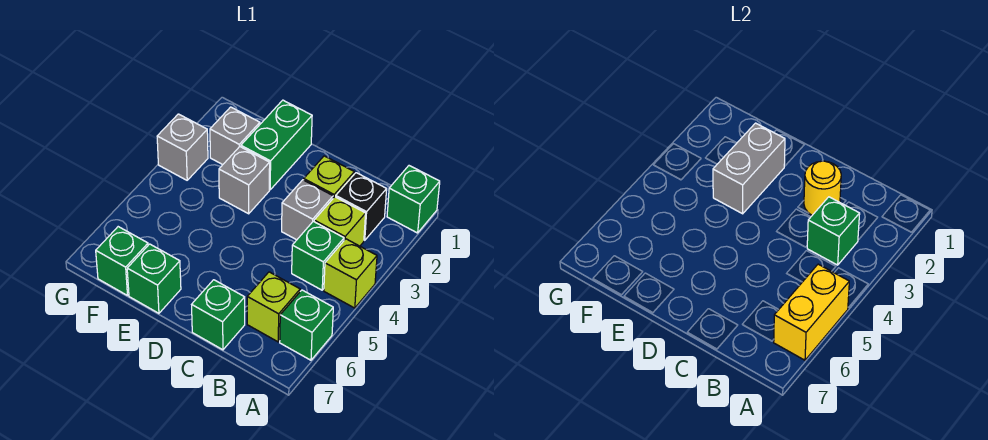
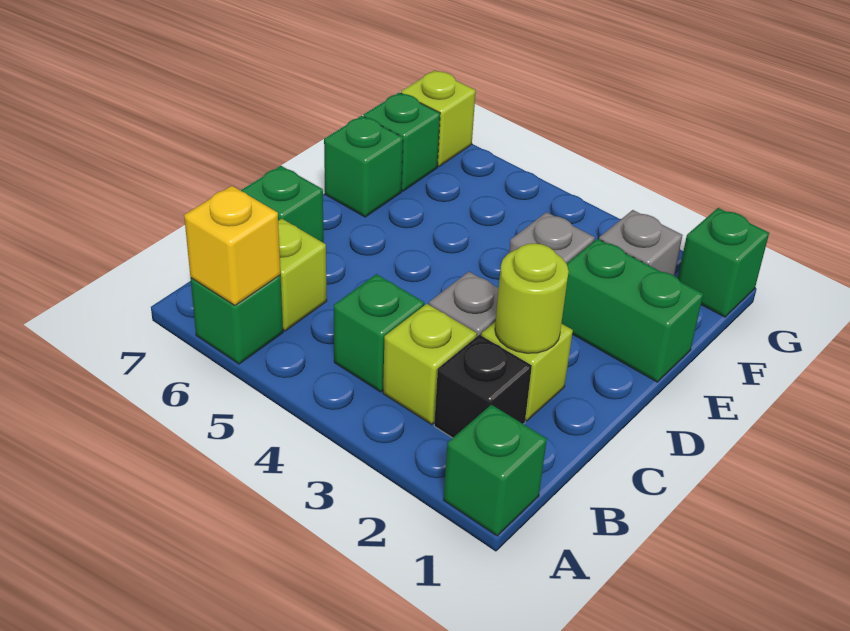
lime brick A4 level 1 -> lime brick G7 level 1
yellow brick A5:A6 level 2 -> yellow brick A6 level 2
green brick B3 level 2 -> green brick G1 level 1
yellow round brick C2 level 2 -> lime round brick C2 level 2
grey brick E2:E3 level 2 -> none
grey brick G3 level 1 -> none

